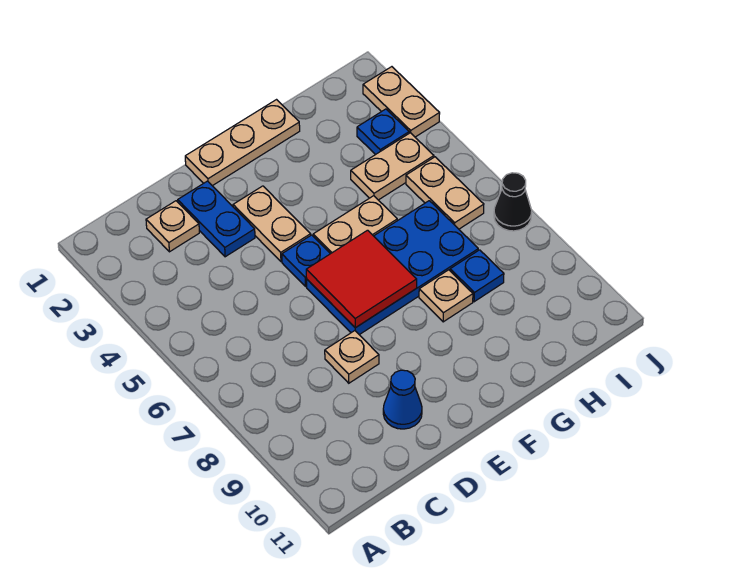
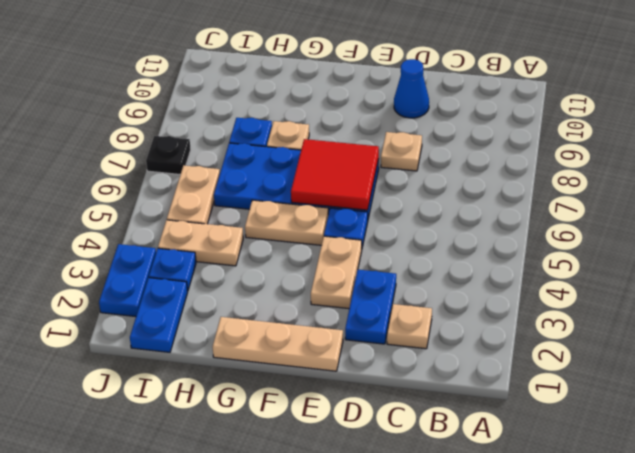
none -> blue plate I1:I2 level 1
tan plate J2:J3 level 1 -> blue plate J2:J3 level 1
black cone J7 level 1 -> black plate J7 level 1

